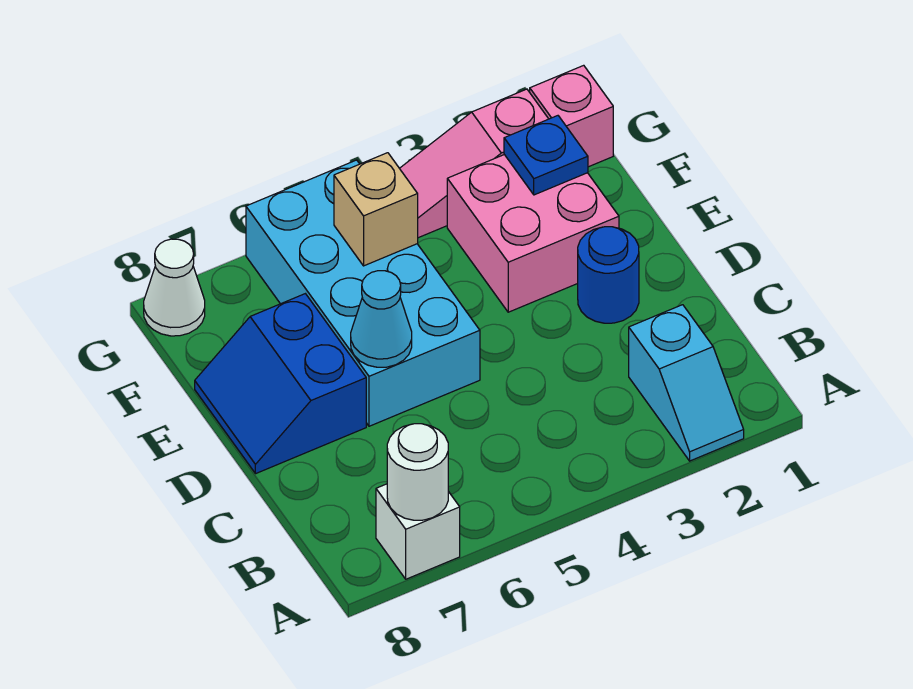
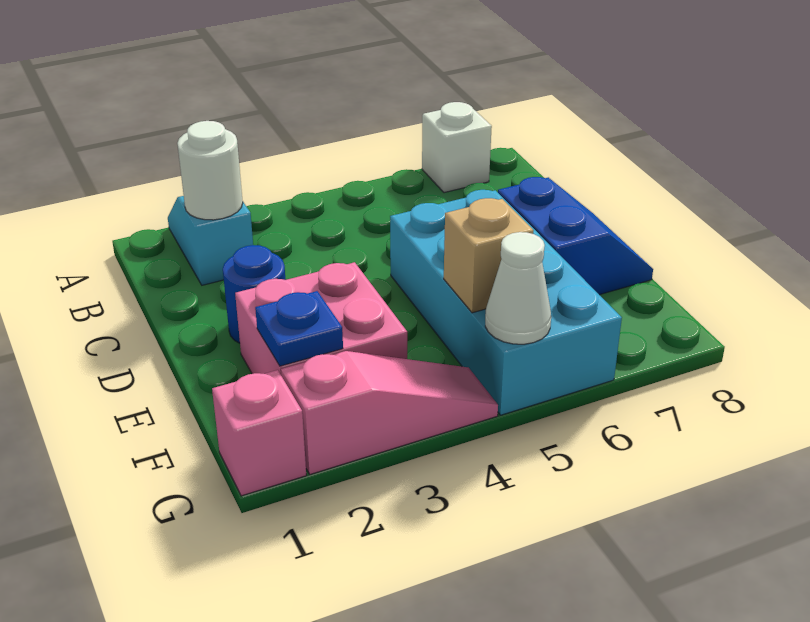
white round brick A7 level 2 -> white round brick B2 level 2
cyan cone D6 level 2 -> none
white cone G8 level 1 -> white cone G5 level 2

